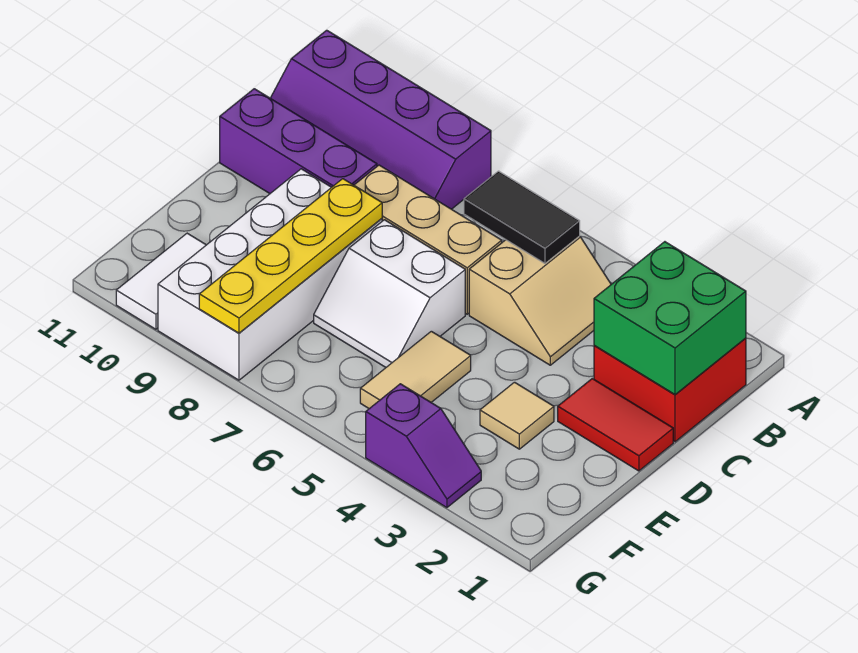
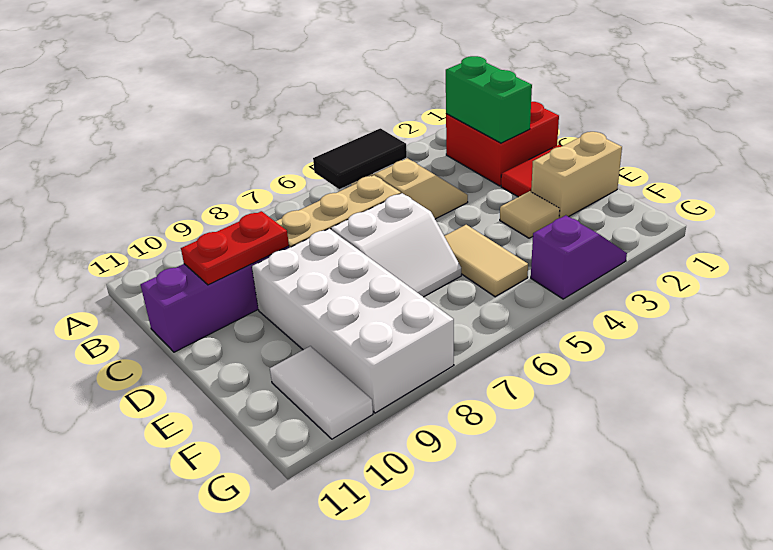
purple slope A8:B11 level 1 top A -> none
green brick B1:C2 level 2 -> green brick B2:C2 level 2
none -> red plate C9:C10 level 2
yellow plate D8:G8 level 2 -> none
none -> tan brick E1:E2 level 1

